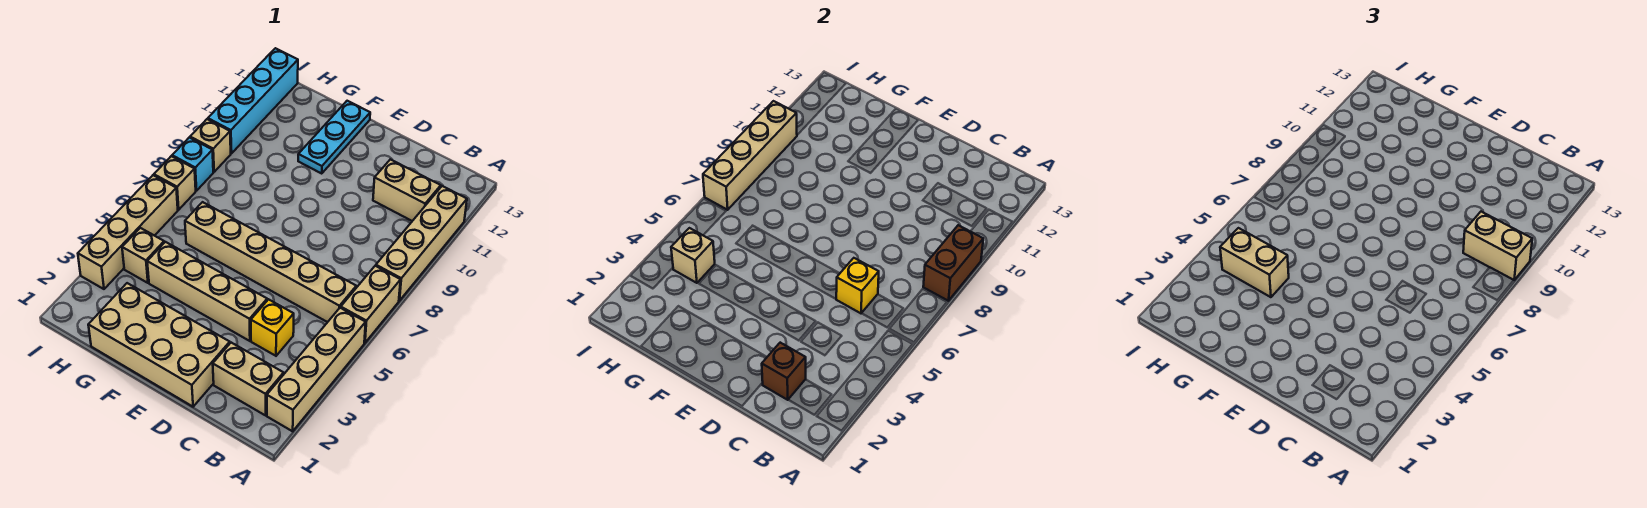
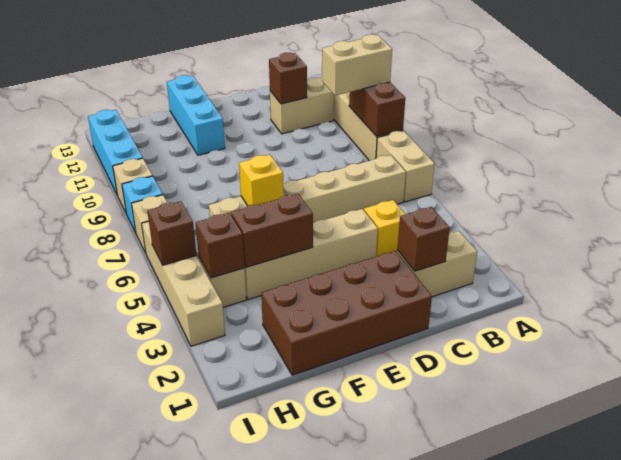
tan brick A2:A5 level 1 -> none
yellow brick C6 level 2 -> yellow brick F6 level 2
none -> brown brick C11 level 2
tan brick D1:G2 level 1 -> brown brick D1:G2 level 1
none -> brown brick F4:G4 level 2
cyan plate F11:F13 level 1 -> cyan brick F11:F13 level 1
tan brick G4:H4 level 3 -> none
tan brick H4 level 2 -> brown brick H4 level 2
none -> brown brick I5 level 2
tan brick I7:I10 level 2 -> none
cyan brick I10:I13 level 1 -> cyan brick I10:I12 level 1

